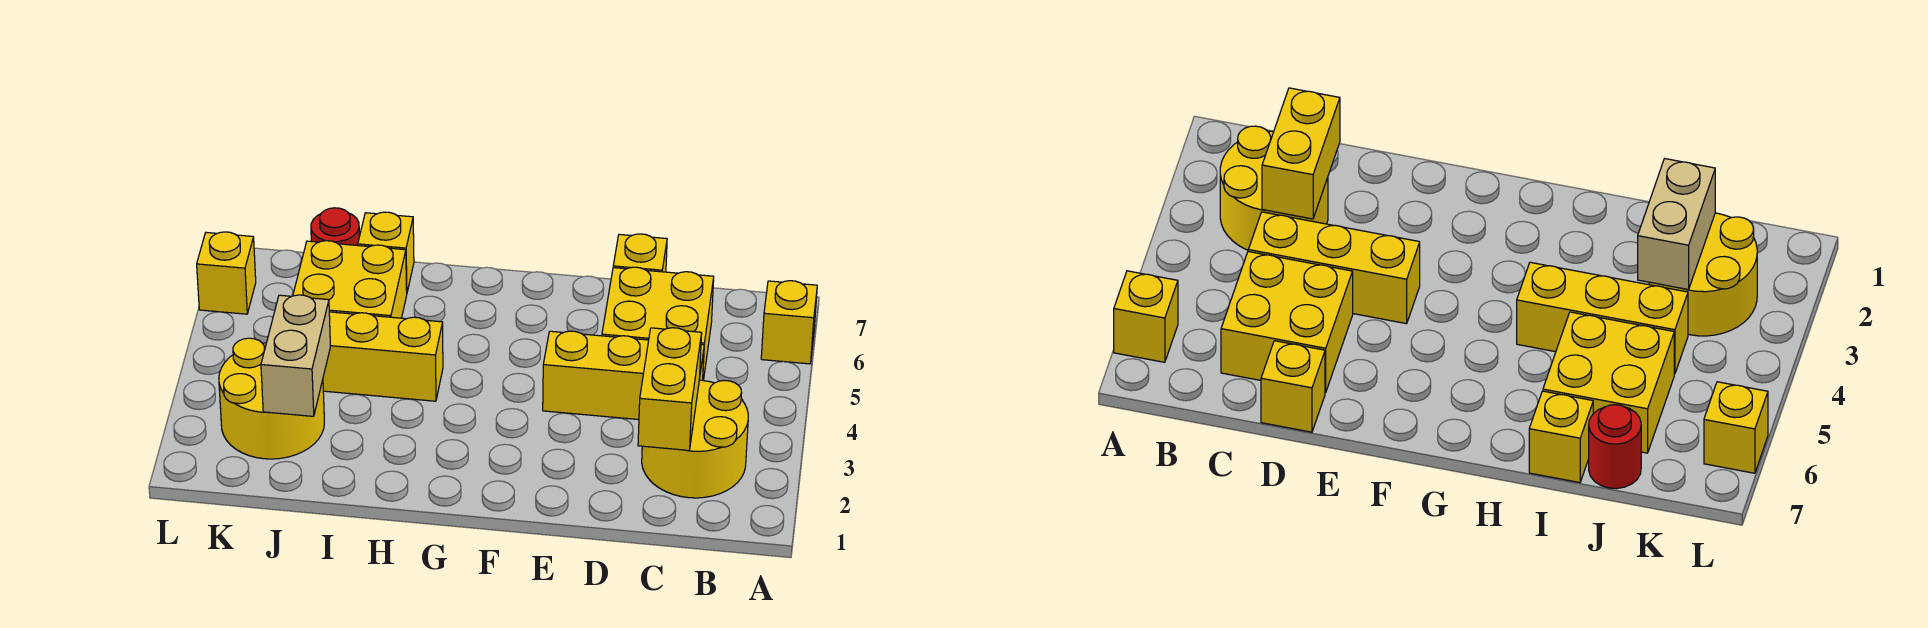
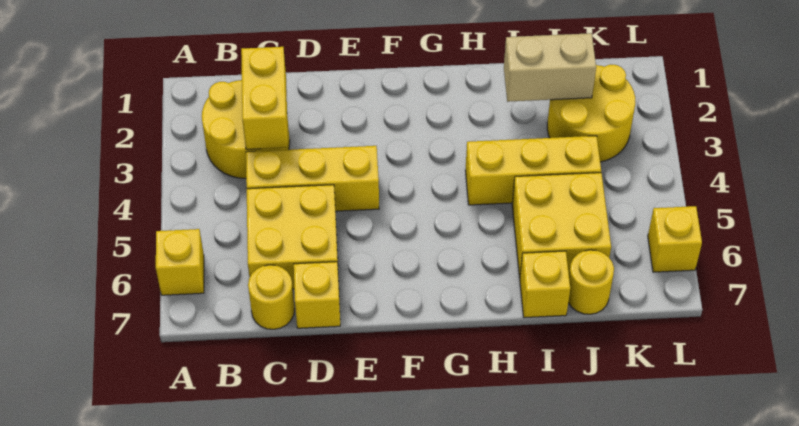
none -> yellow round brick C7 level 1
tan brick J2:J3 level 2 -> tan brick I2:J2 level 2
red round brick J7 level 1 -> yellow round brick J7 level 1

